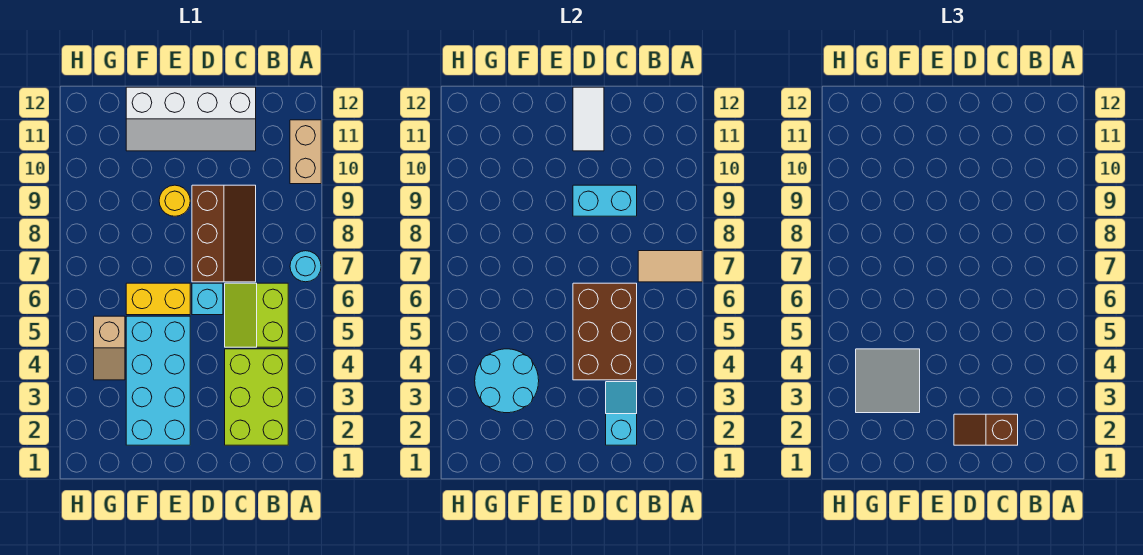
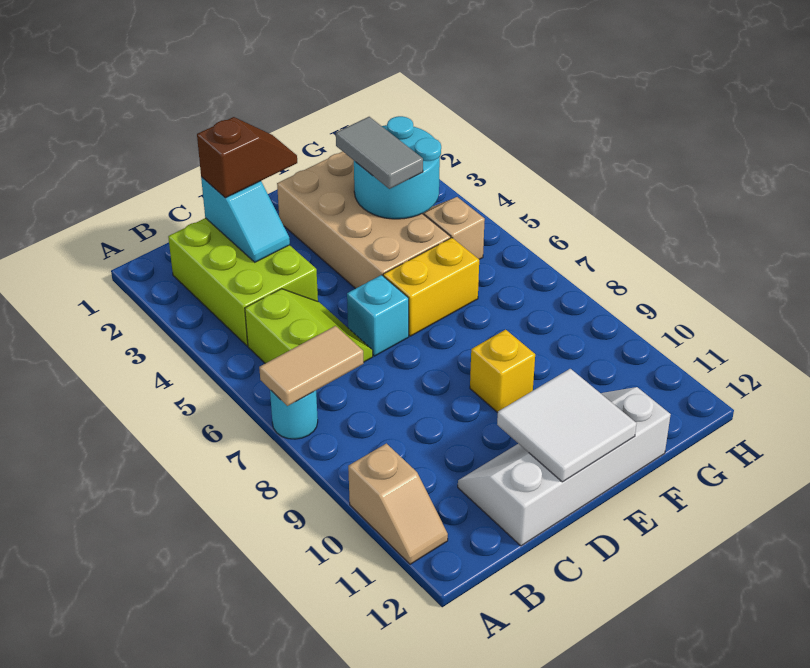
tan brick A10:A11 level 1 -> tan slope A10:A11 level 1 top 10
brown brick C4:D6 level 2 -> none
brown slope C7:D9 level 1 top D -> none
cyan brick C9:D9 level 2 -> none
white tile D11:D12 level 2 -> white tile D11:E12 level 2
cyan brick E2:F5 level 1 -> tan brick E2:F5 level 1
yellow round brick E9 level 1 -> yellow brick E9 level 1
grey tile F3:G4 level 3 -> grey tile F3:F4 level 3

